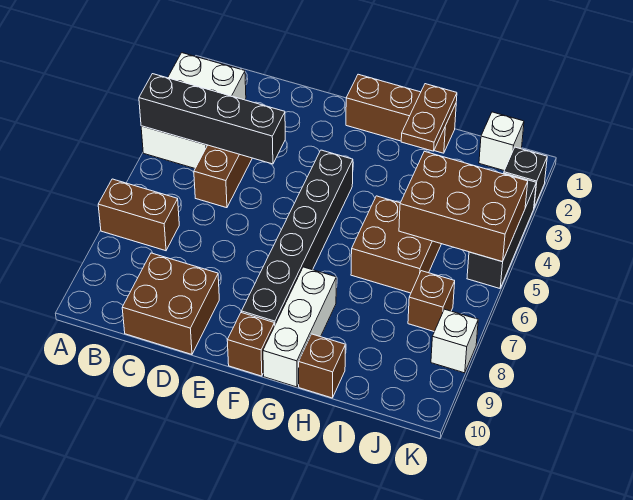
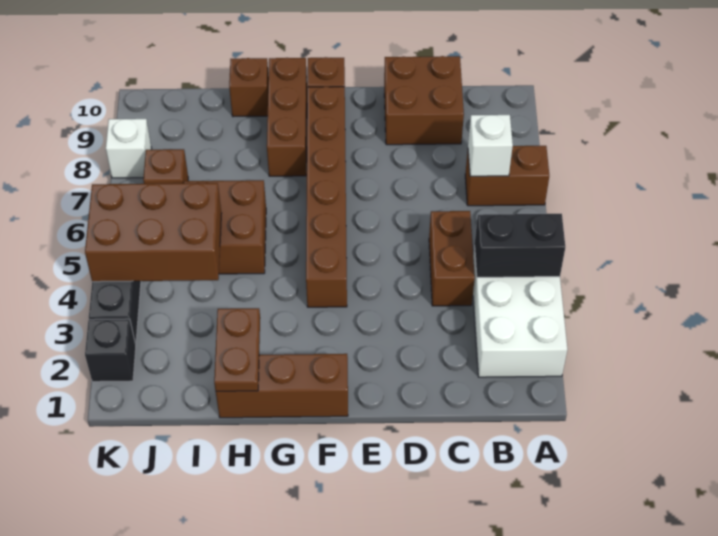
black brick A4:D4 level 2 -> black brick A4:B4 level 2
black brick F4:F9 level 1 -> brown brick F4:F9 level 1
white brick G8:G10 level 1 -> brown brick G8:G10 level 1
white brick J1 level 1 -> white brick B7 level 2

